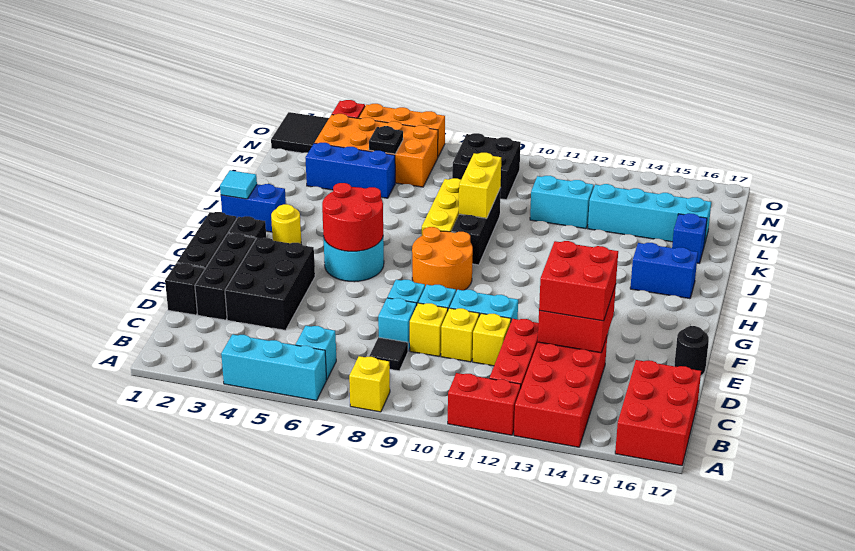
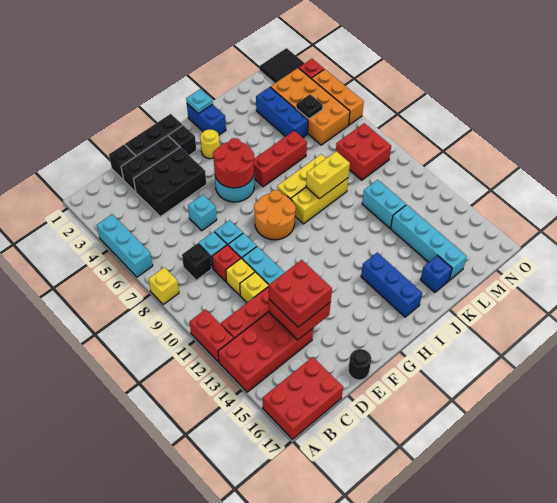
cyan brick B6 level 1 -> cyan brick E6 level 1
black tile C8 level 1 -> black brick C8 level 1
yellow brick D9 level 1 -> red brick D9 level 1
cyan tile I1 level 2 -> cyan plate I1 level 2
none -> red brick I6:K6 level 1
black brick I9:K9 level 1 -> yellow brick I9:K9 level 1
blue brick I15:I16 level 1 -> blue brick I14:I16 level 1
black brick M8:N9 level 1 -> red brick M8:N9 level 1

